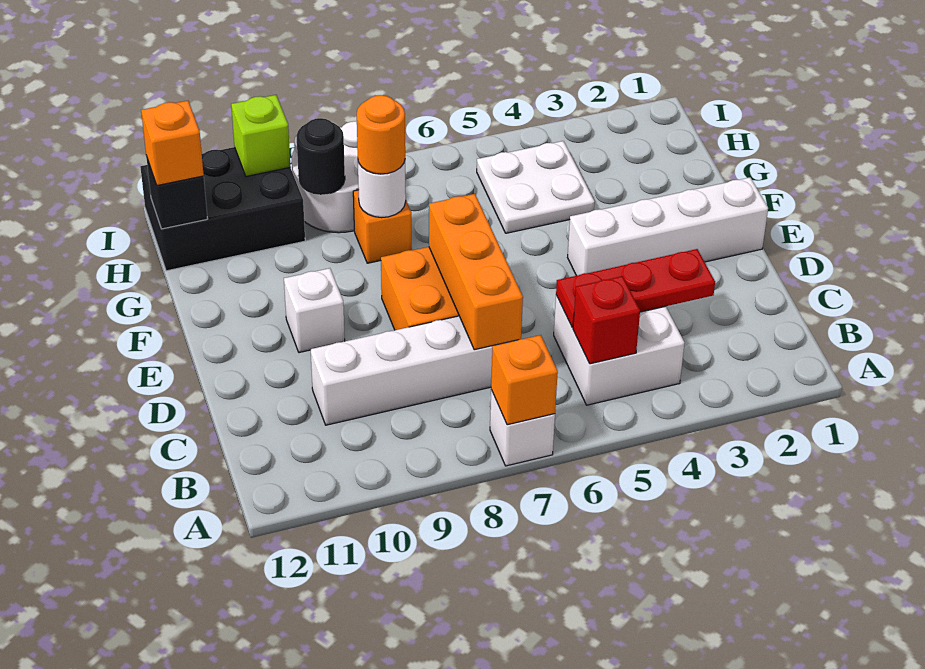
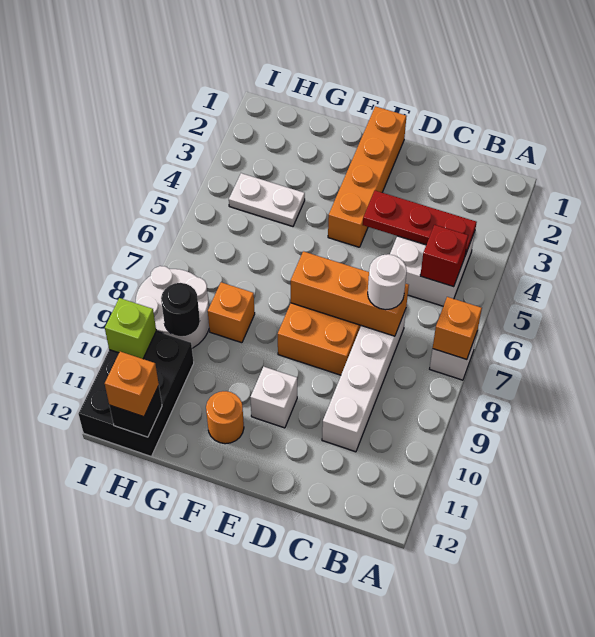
red plate C3:C5 level 2 -> red plate B4:D4 level 2
white brick E1:E4 level 1 -> orange brick E1:E4 level 1
white plate G4:H5 level 1 -> white plate G4:H4 level 1
white round brick G8 level 2 -> white round brick C7 level 3
orange round brick G8 level 3 -> orange round brick F11 level 1

